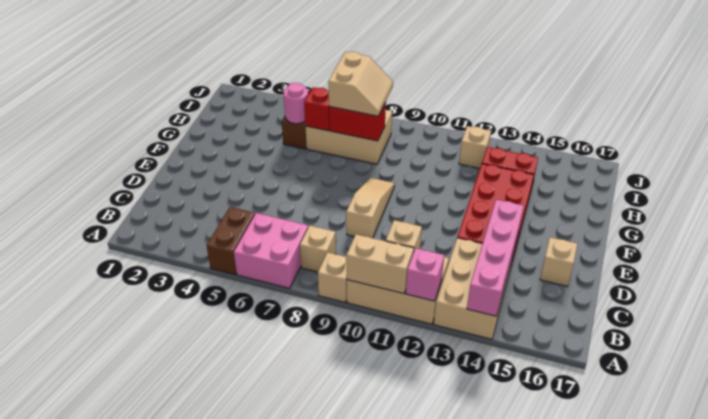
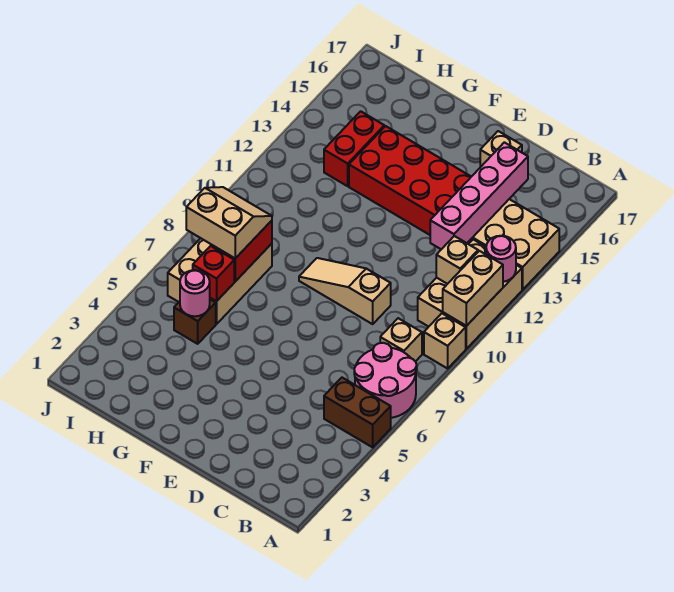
pink brick A6:B7 level 1 -> pink round brick A6:B7 level 1
pink brick A12 level 2 -> pink round brick A12 level 2
pink brick A14:D14 level 2 -> pink brick C12:C15 level 2
tan brick I12 level 1 -> none

